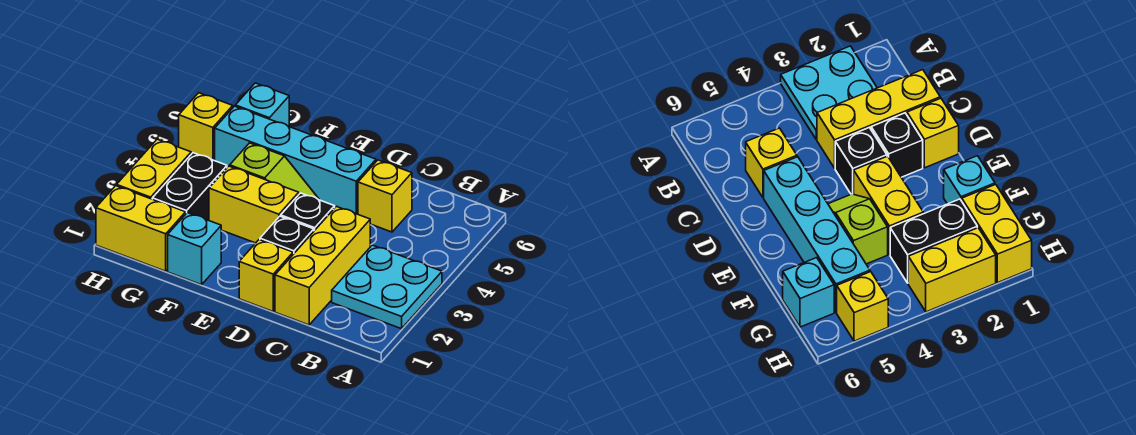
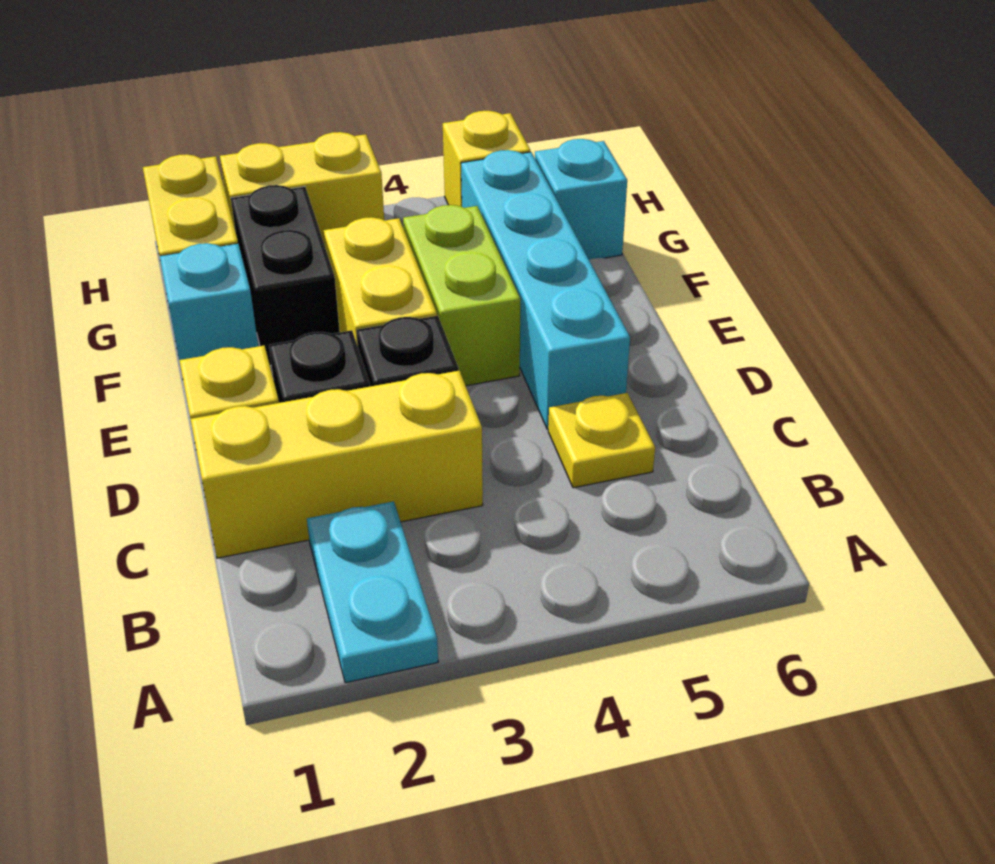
cyan plate A2:B3 level 1 -> cyan plate A2:B2 level 1
yellow brick C5 level 1 -> yellow plate C5 level 1
lime slope E4:F4 level 1 top F -> lime brick E4:F4 level 1
black brick G2:G3 level 1 -> black brick F2:G2 level 1

